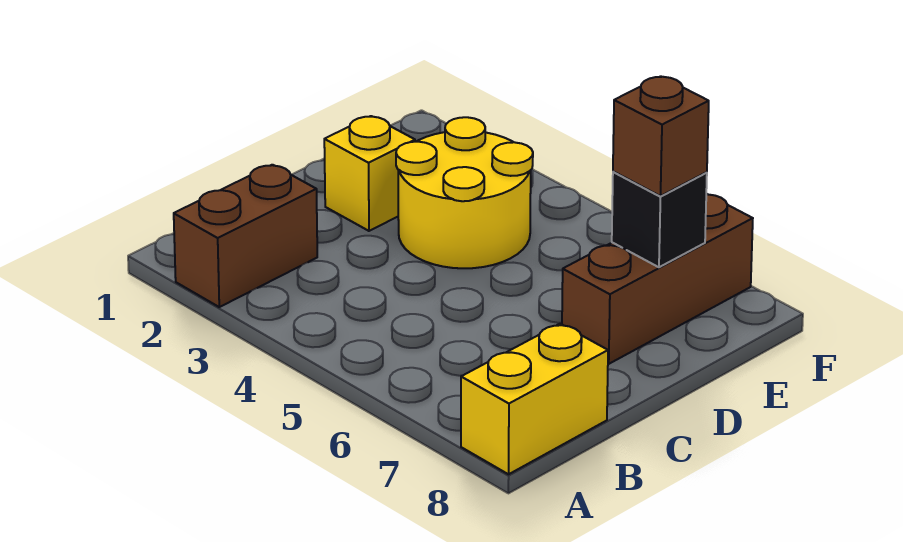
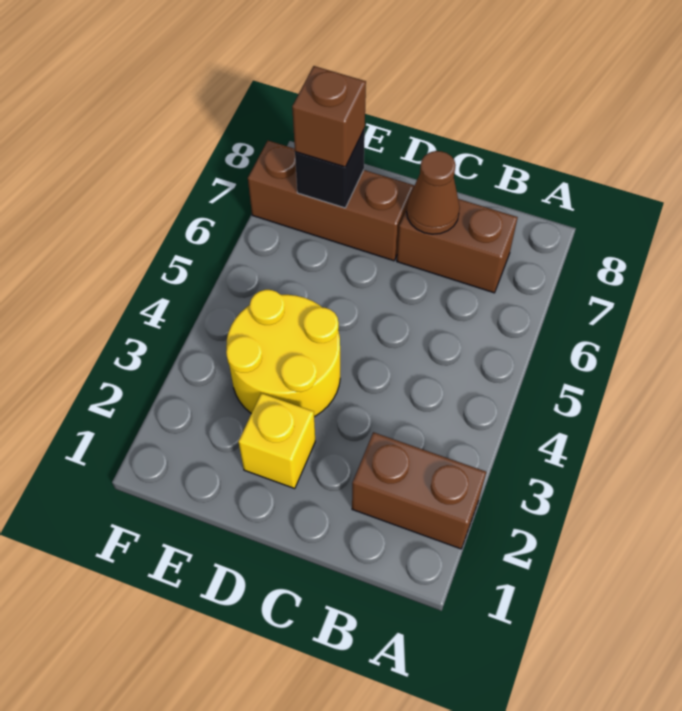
yellow brick A8:B8 level 1 -> none
none -> brown brick B7:C7 level 1
none -> brown cone C7 level 2

